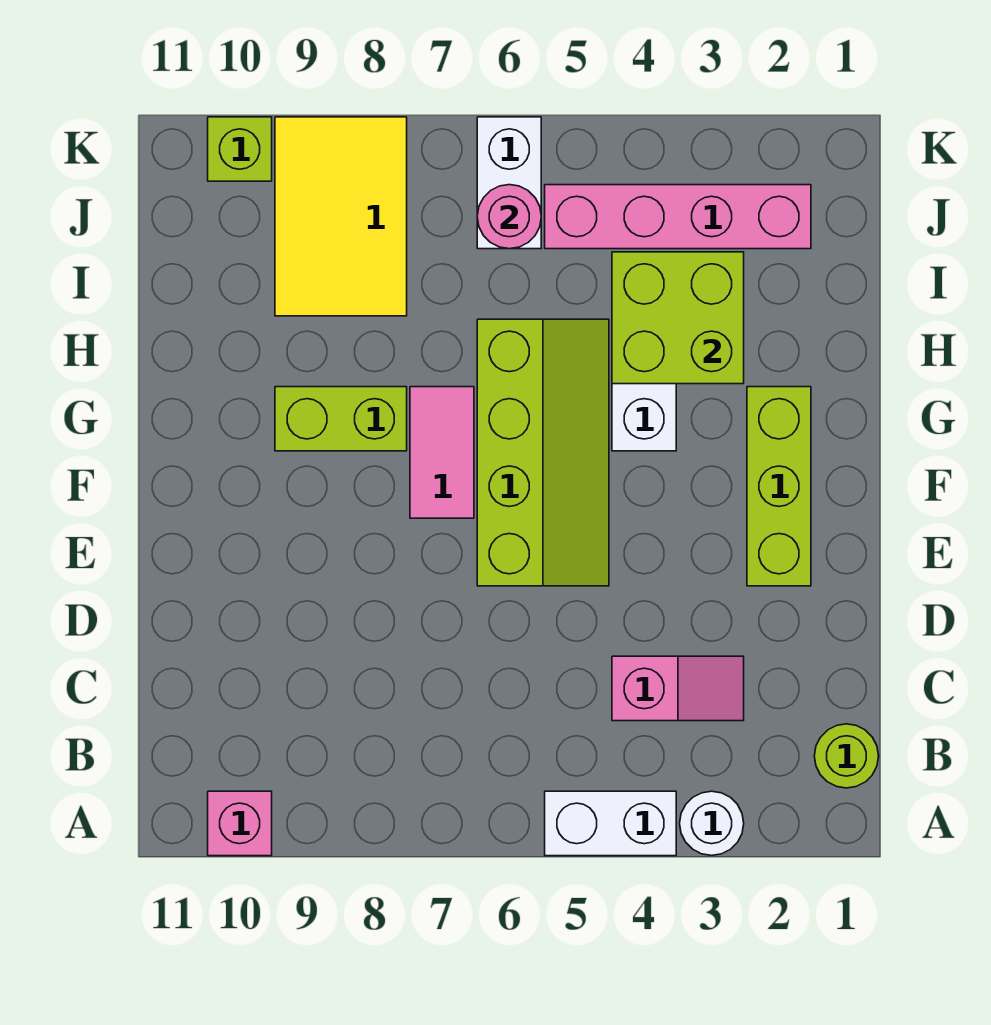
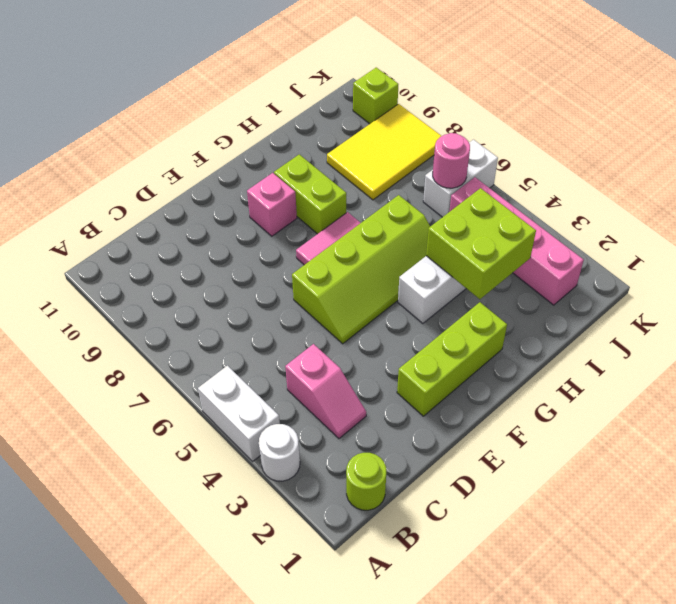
pink brick A10 level 1 -> pink brick F9 level 1

